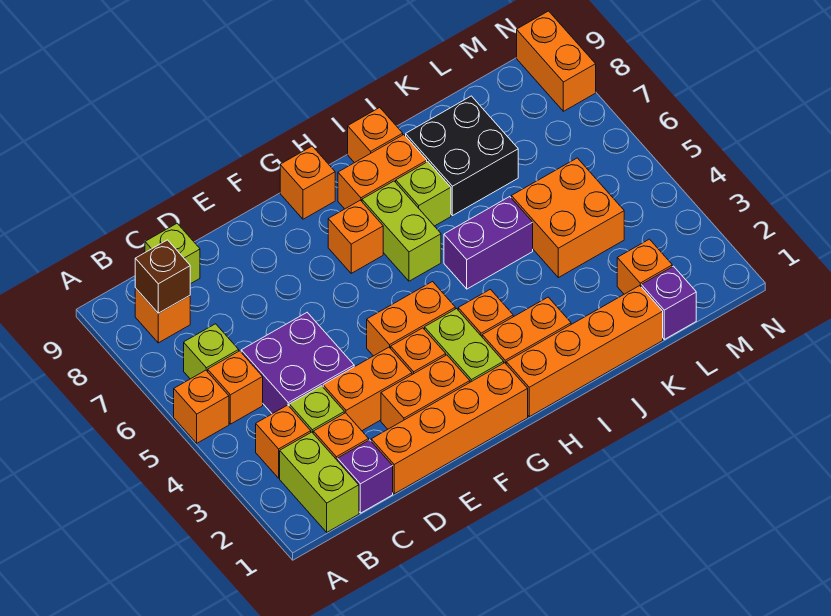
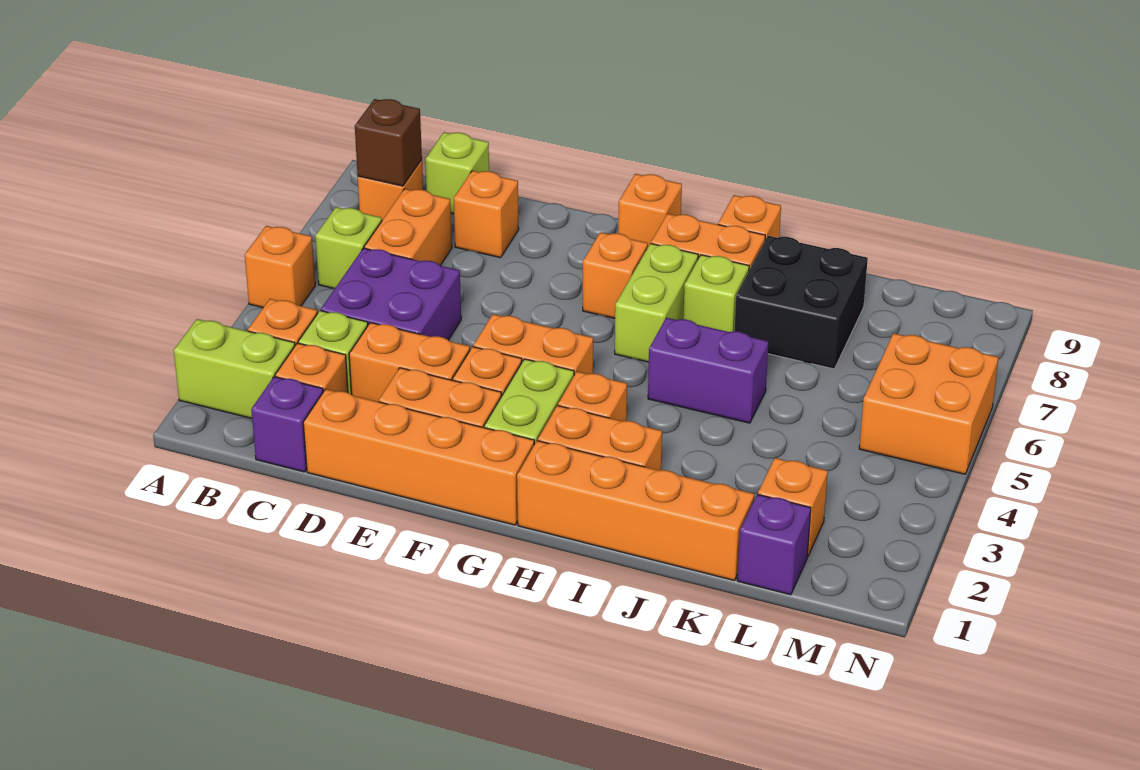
lime brick B1:B2 level 1 -> lime brick A2:B2 level 1
orange brick B5 level 1 -> orange brick D8 level 1
orange brick K4:L5 level 1 -> orange brick M5:N6 level 1
orange brick N8:N9 level 1 -> orange brick C6:C7 level 1

